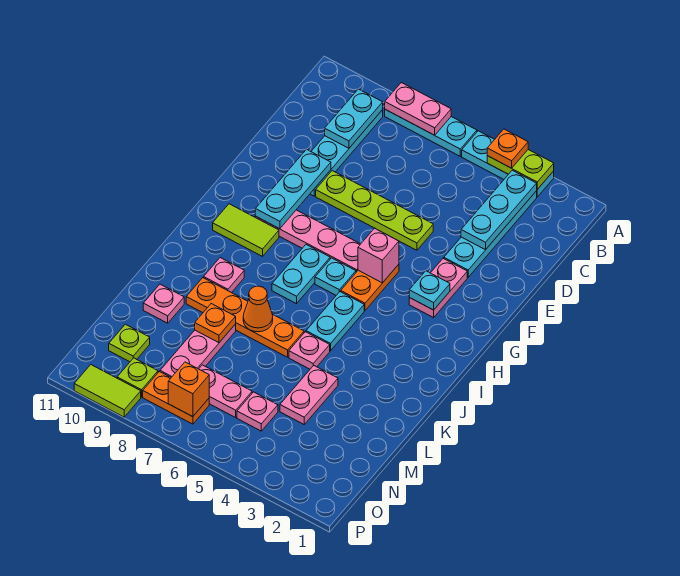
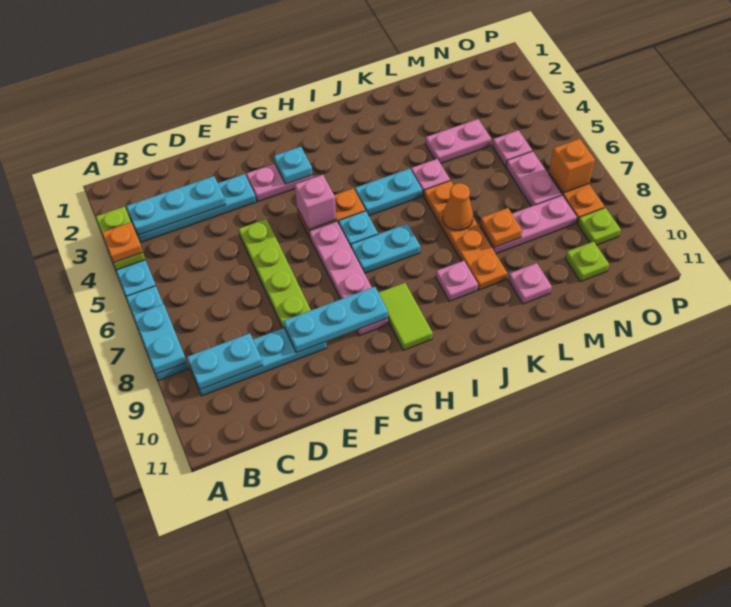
pink plate A7:A8 level 2 -> cyan plate A7:A8 level 2
lime tile P9:P10 level 1 -> none

